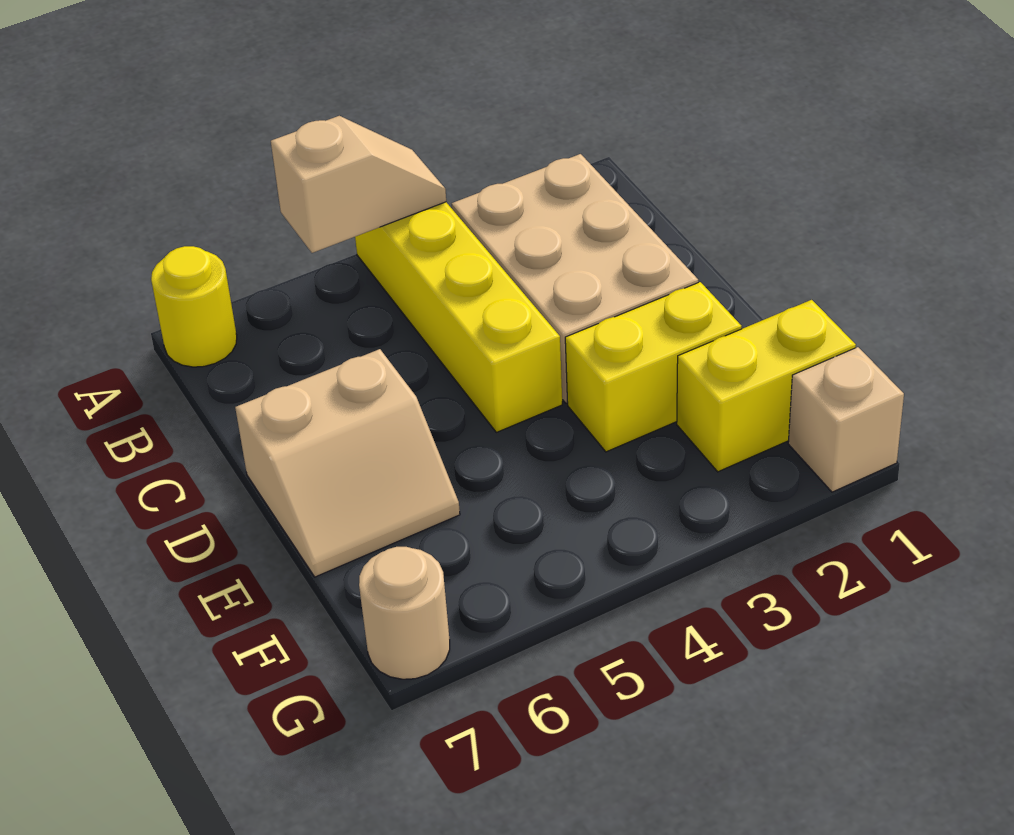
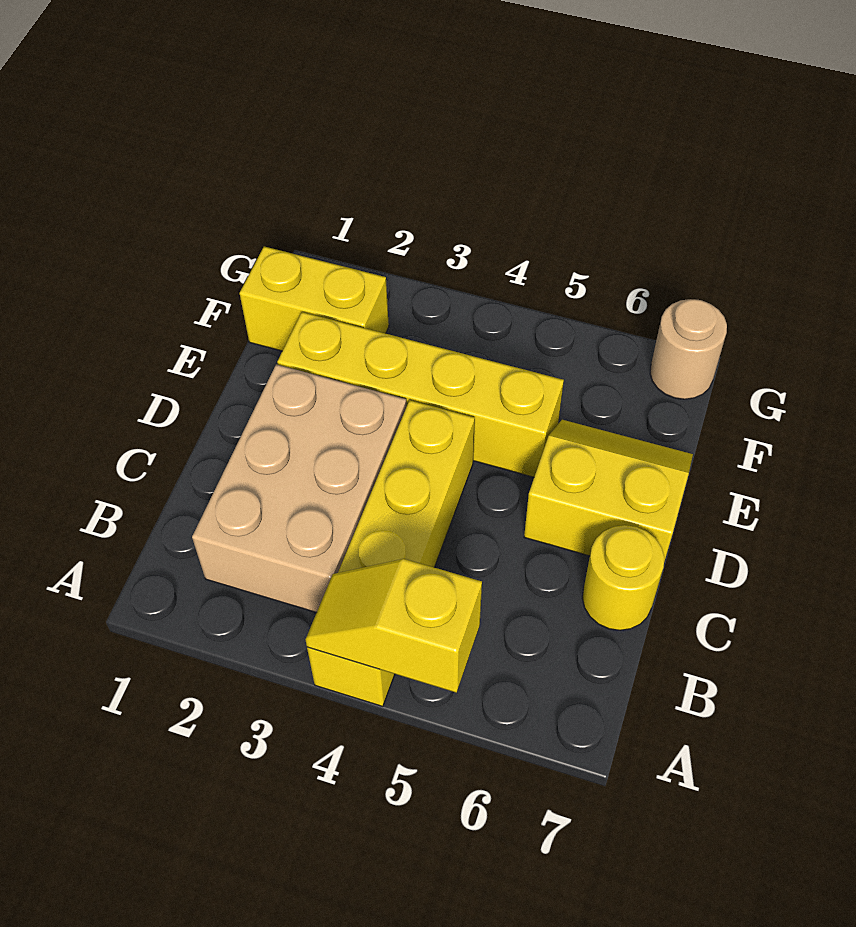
tan slope A4:A5 level 2 top 5 -> yellow slope A4:A5 level 2 top 5
yellow round brick A7 level 1 -> yellow round brick C7 level 1
tan slope D6:E7 level 1 top D -> yellow slope D6:E7 level 1 top D
yellow brick E2:E3 level 1 -> yellow brick E2:E5 level 1
tan brick G1 level 1 -> none

